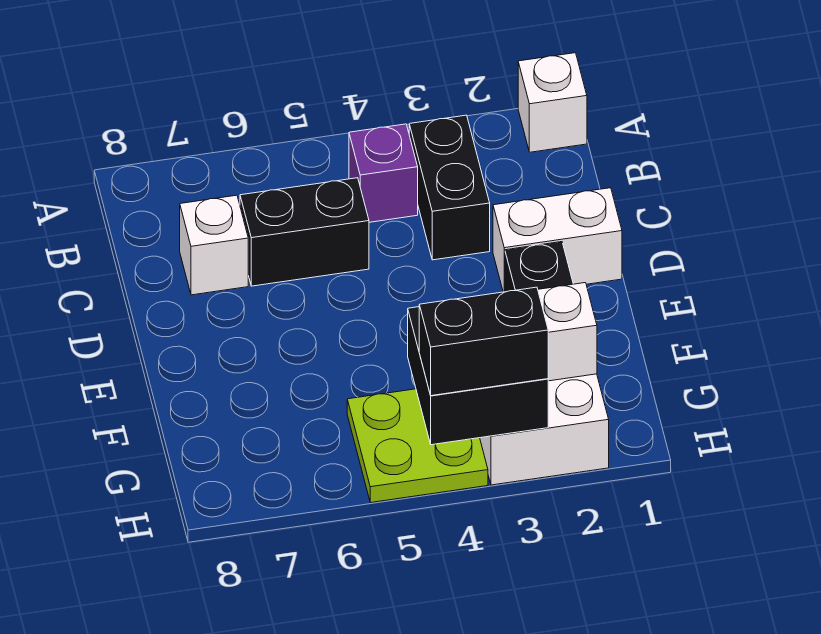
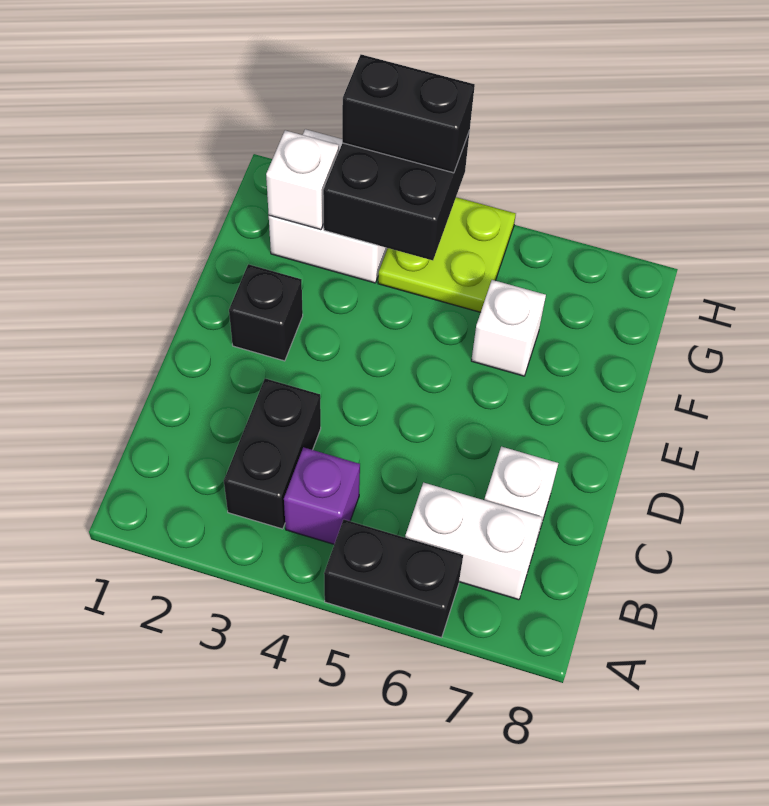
white brick A1 level 1 -> white brick F6 level 1
black brick C5:C6 level 1 -> black brick A5:A6 level 1
white brick D1:D2 level 1 -> white brick B6:B7 level 1

